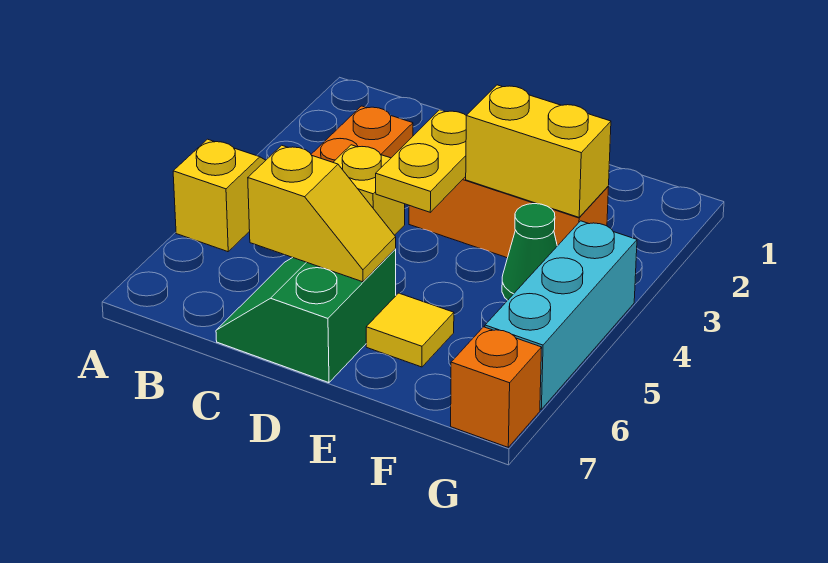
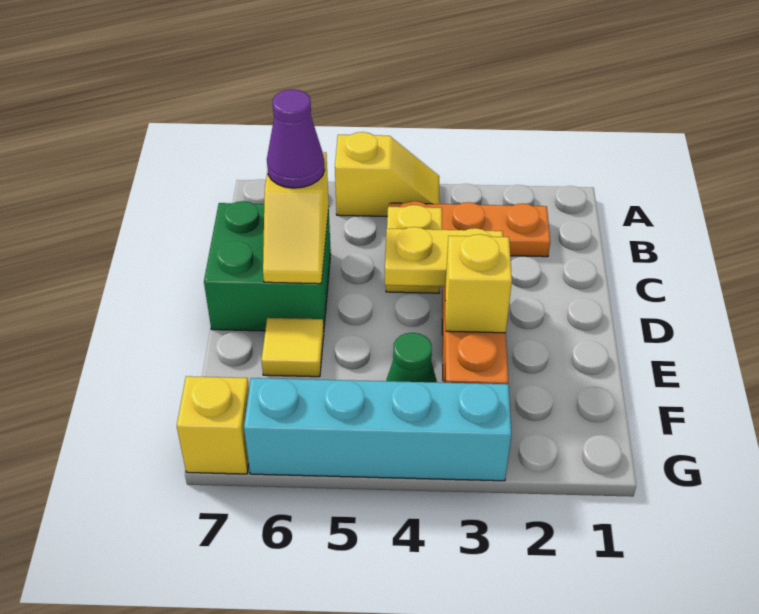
green slope C6:D7 level 1 top D -> green brick C6:D7 level 1
none -> purple cone C6 level 3
yellow brick E3:F3 level 2 -> yellow brick E3 level 2
cyan brick G4:G6 level 1 -> cyan brick G3:G6 level 1
orange brick G7 level 1 -> yellow brick G7 level 1

